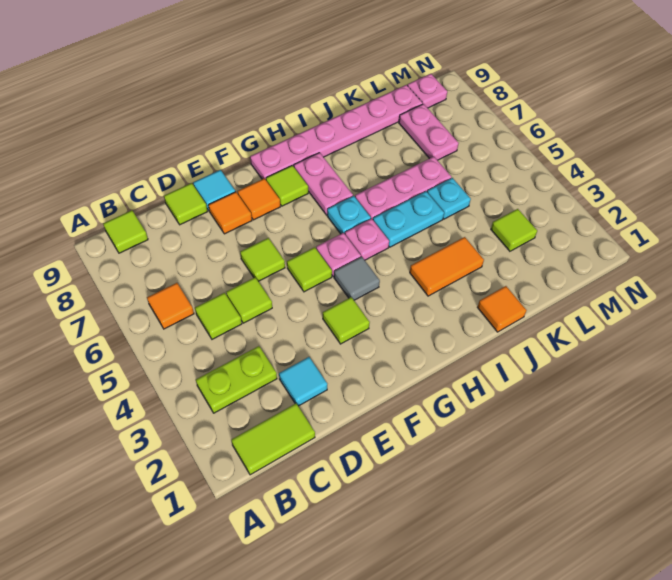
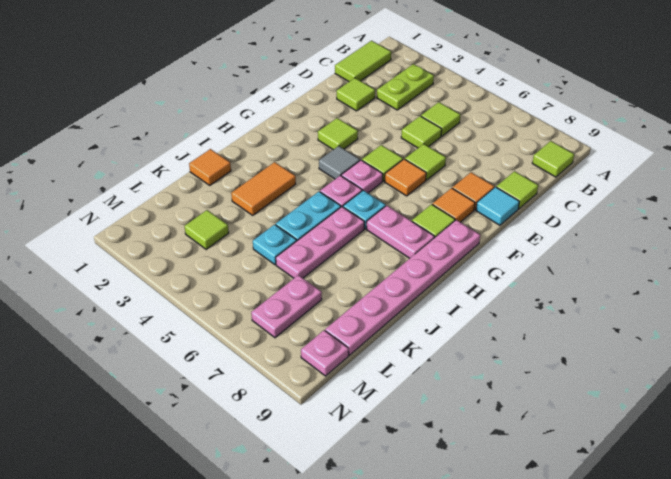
orange tile B6 level 1 -> orange tile F6 level 1
cyan tile D2 level 1 -> lime tile D2 level 1
pink plate L7:L8 level 1 -> pink plate L7:M7 level 1

